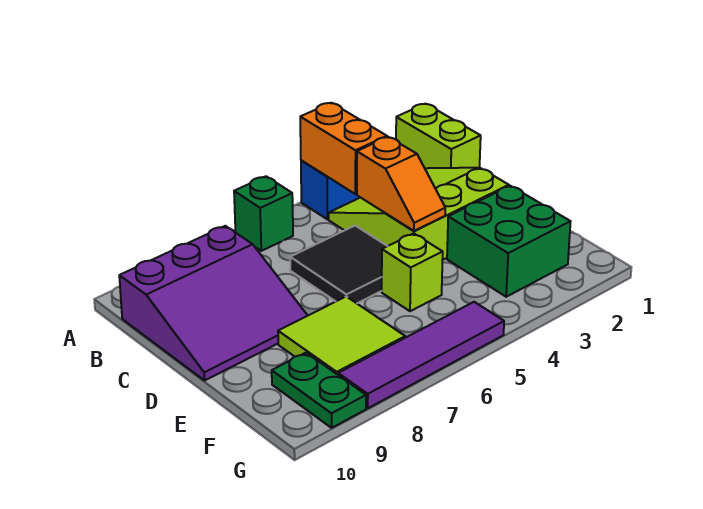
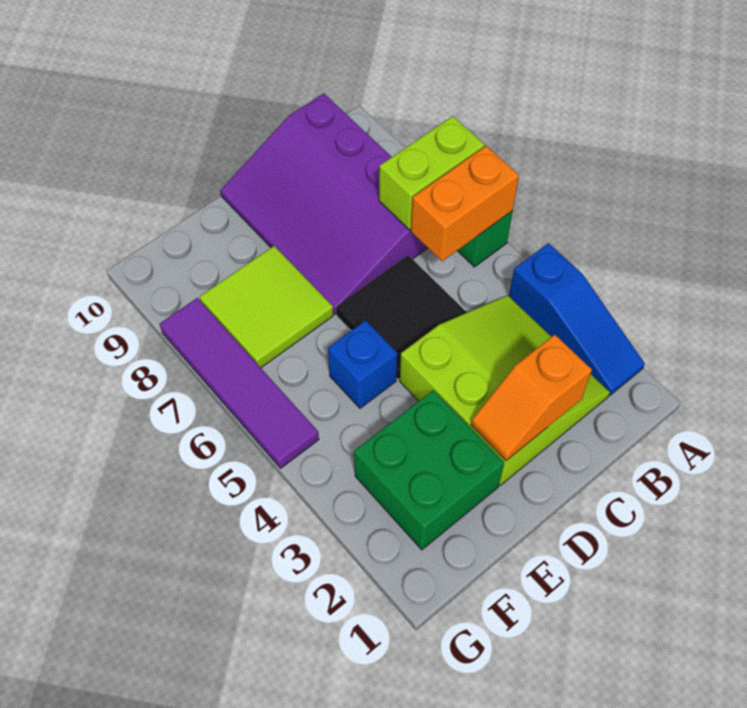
lime brick A1:B1 level 1 -> lime brick A7:B7 level 2
orange brick A4:B4 level 2 -> orange brick A6:B6 level 2
purple slope B8:D10 level 1 top B -> purple slope B7:D10 level 1 top B
orange slope C4:D4 level 2 top C -> orange slope C2:D2 level 2 top C
lime brick E5 level 1 -> blue brick E5 level 1
green plate F9:G9 level 1 -> none

